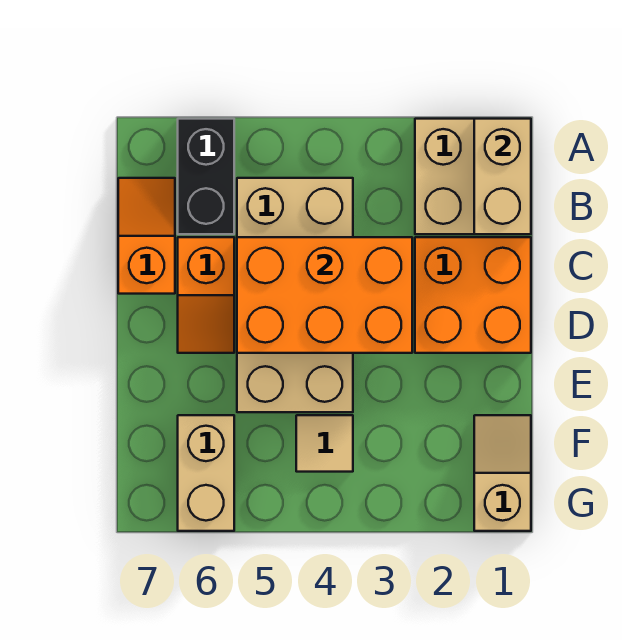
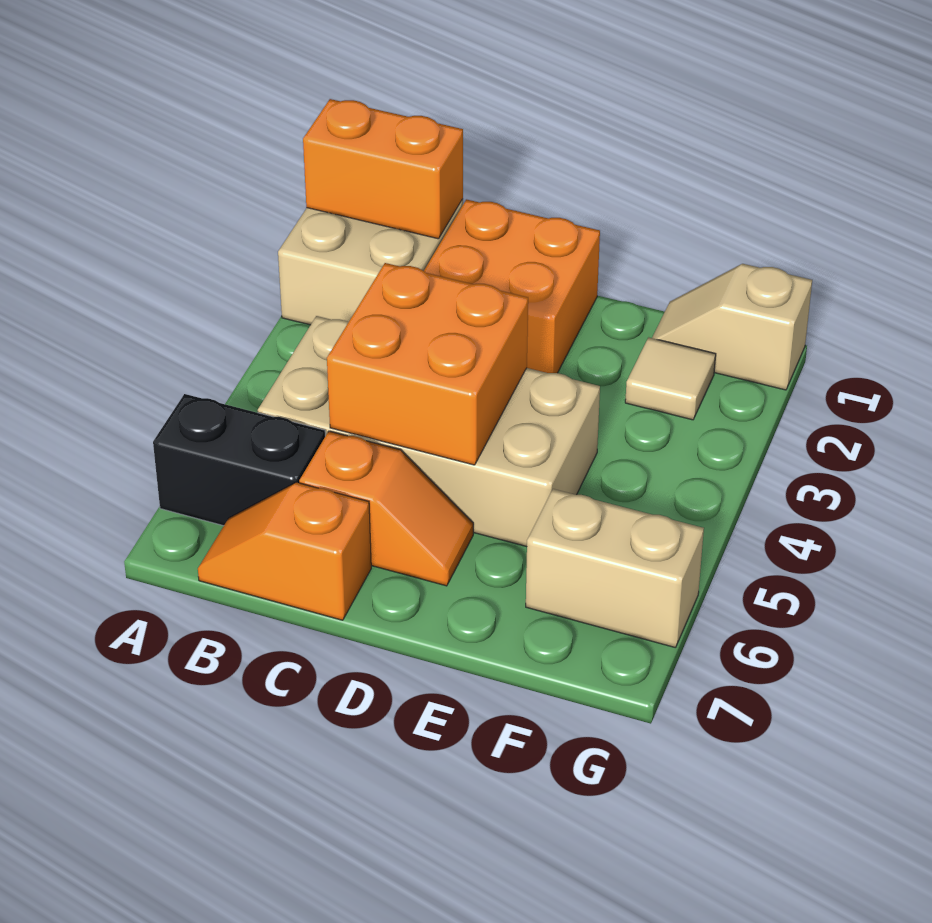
tan brick A1:B1 level 2 -> orange brick A1:B1 level 2
orange brick C3:D5 level 2 -> orange brick C4:D5 level 2
tan tile F4 level 1 -> tan tile F2 level 1

